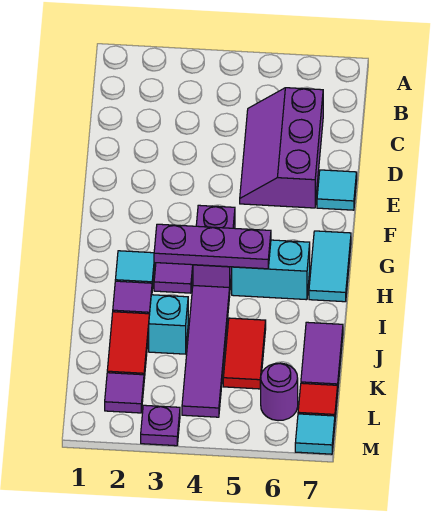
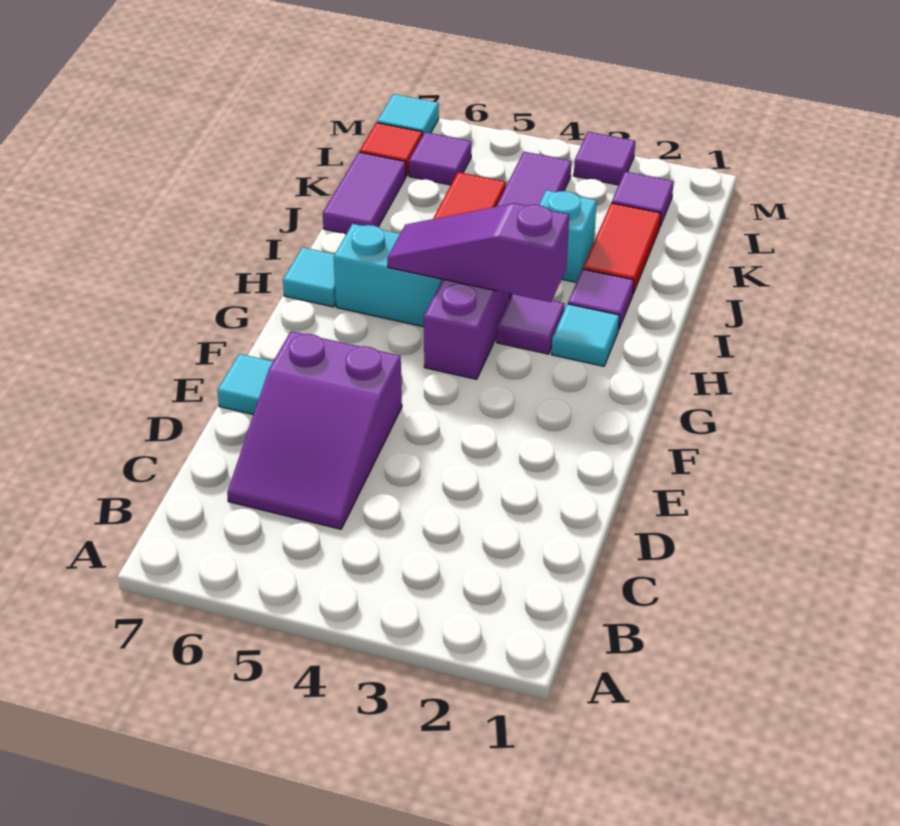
purple slope C5:E6 level 1 top 6 -> purple slope C5:E6 level 1 top E
cyan tile G7:H7 level 1 -> cyan tile H7 level 1
purple plate H3:H5 level 2 -> purple slope H3:H5 level 2 top 3
purple round brick L6 level 1 -> purple tile L6 level 1
purple plate M3 level 1 -> purple tile M3 level 1

